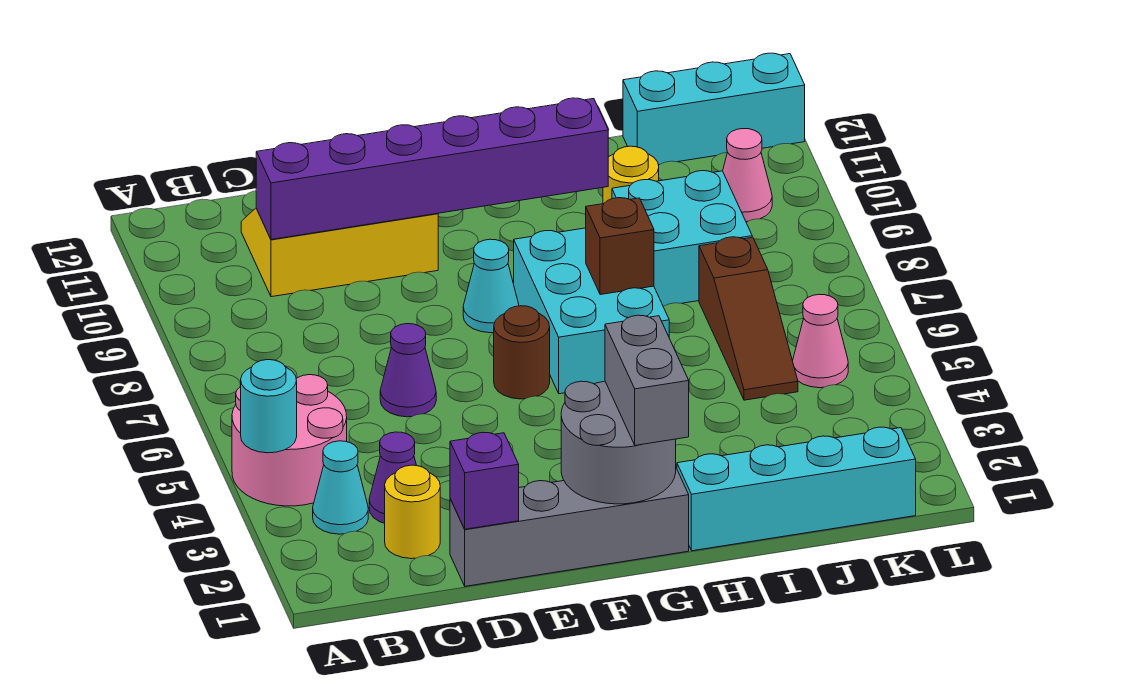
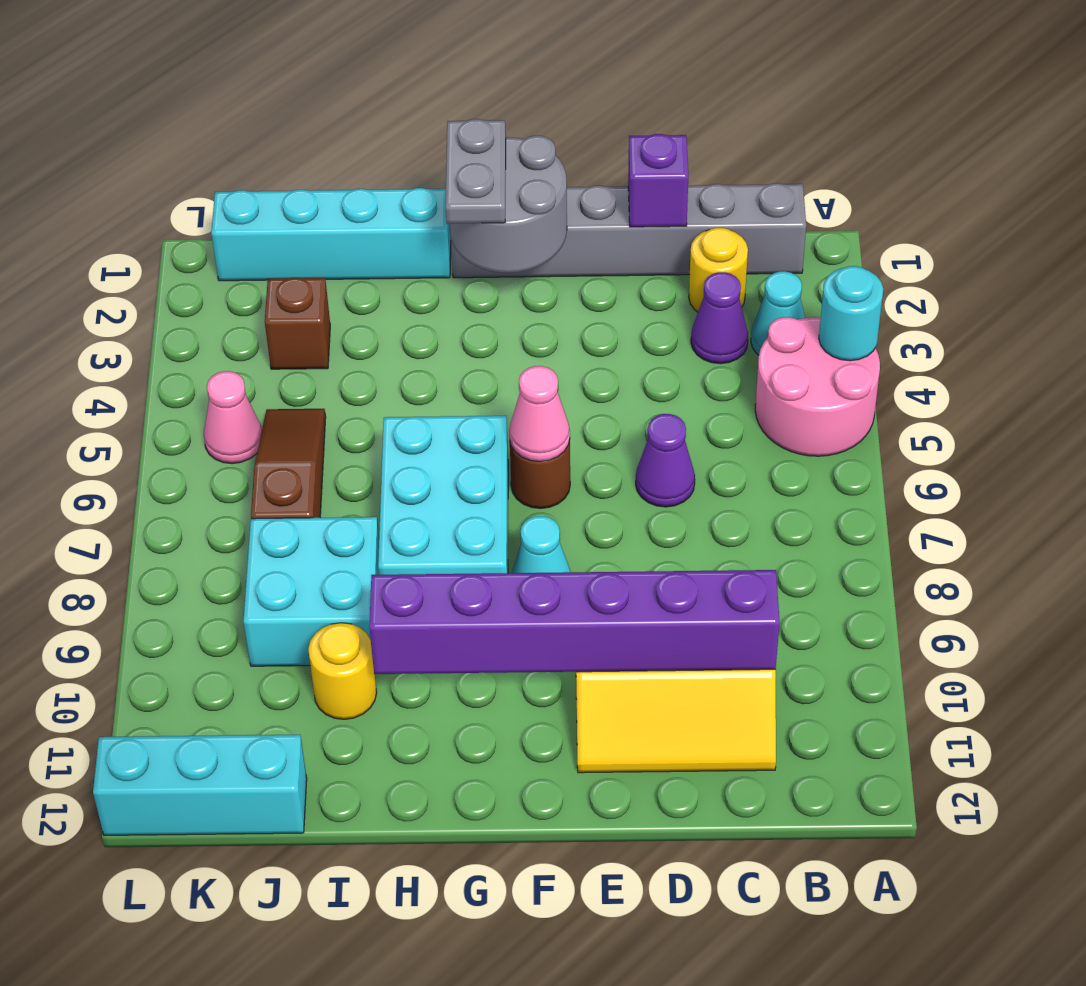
grey brick D1:G1 level 1 -> grey brick B1:G1 level 1
grey brick G1:G2 level 3 -> grey plate G1:G2 level 3
brown brick H7 level 2 -> brown brick J3 level 1
pink cone K10 level 1 -> pink cone F6 level 2

